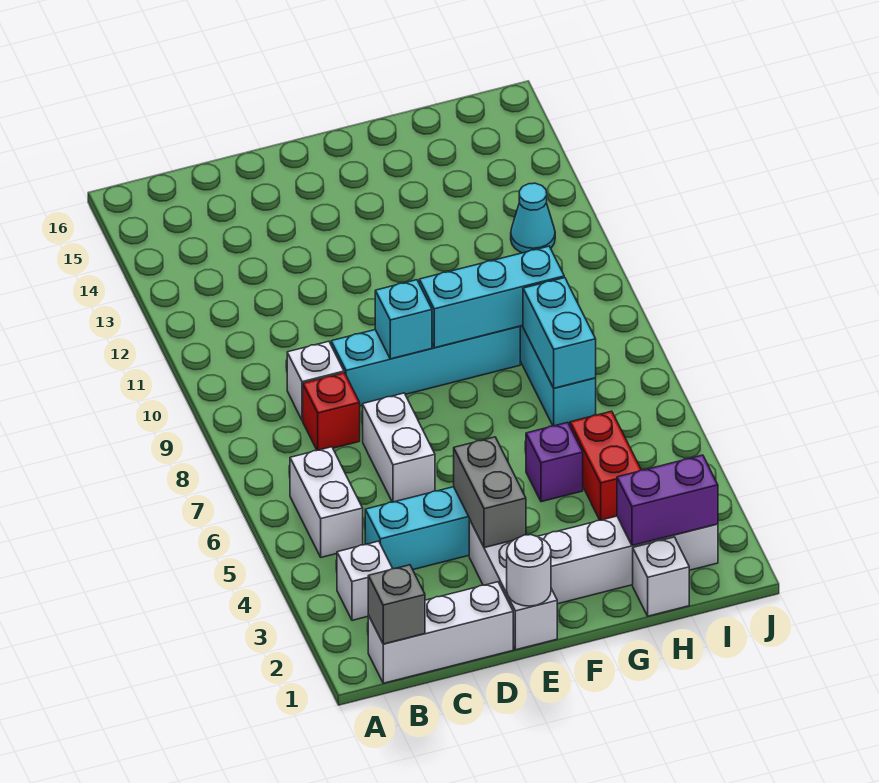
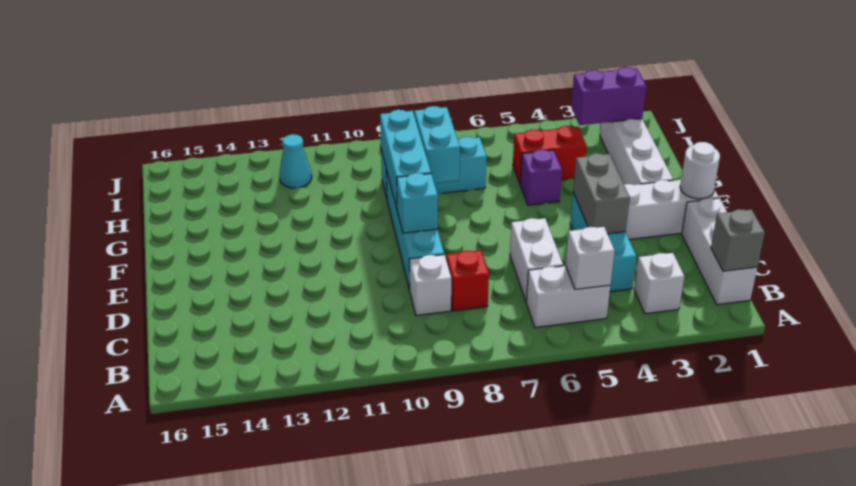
white brick D6:D7 level 1 -> white brick C6:D6 level 1
grey brick E3:E4 level 2 -> grey brick D4:E4 level 2
white brick H1 level 1 -> white brick B5 level 2
purple brick H2:I2 level 2 -> purple brick I2:I3 level 2
cyan brick H7:H8 level 2 -> cyan brick G8:H8 level 2

